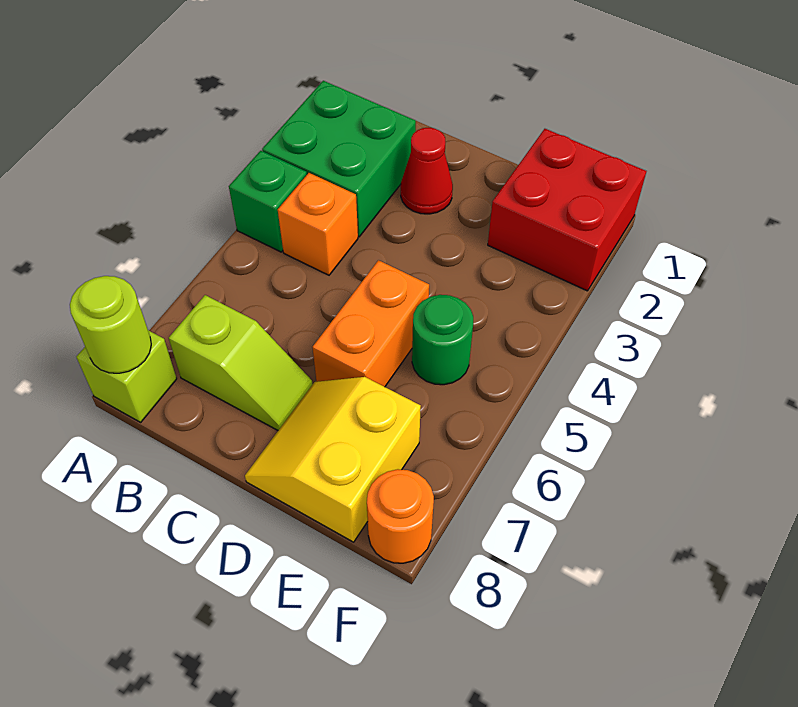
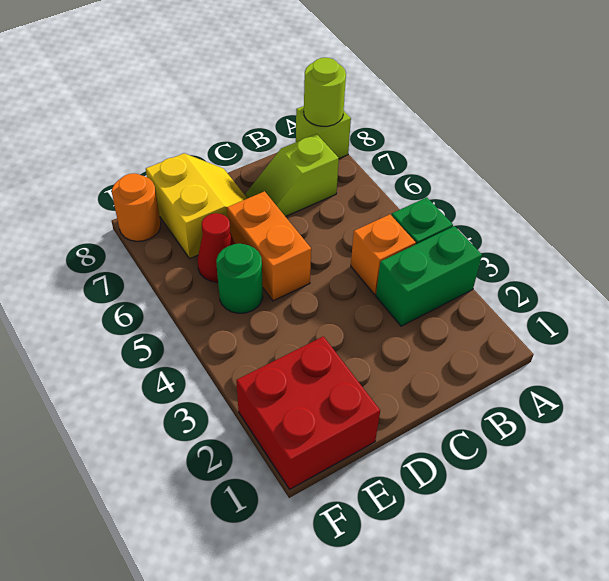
green brick A2:B3 level 1 -> green brick A3:B3 level 1
red cone C2 level 1 -> red cone E6 level 1

